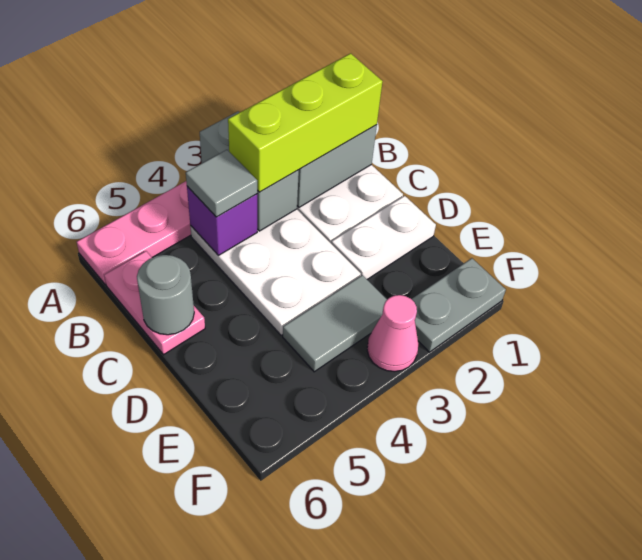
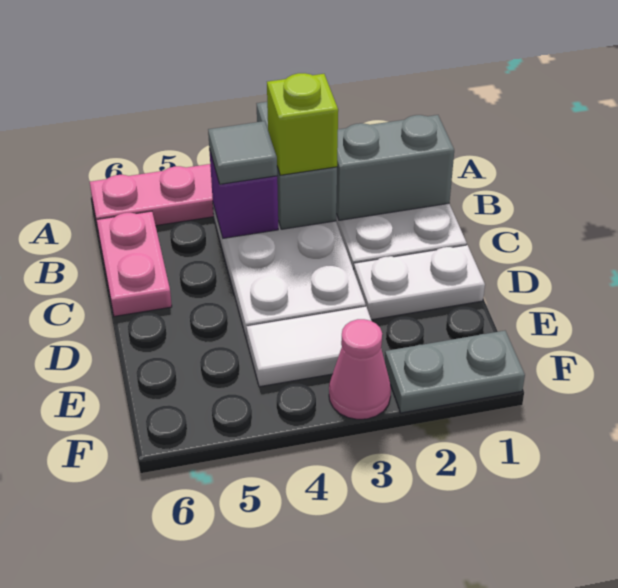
lime brick B1:B3 level 3 -> lime brick B3 level 3
grey round brick C6 level 2 -> none
grey tile E3:E4 level 1 -> white tile E3:E4 level 1

